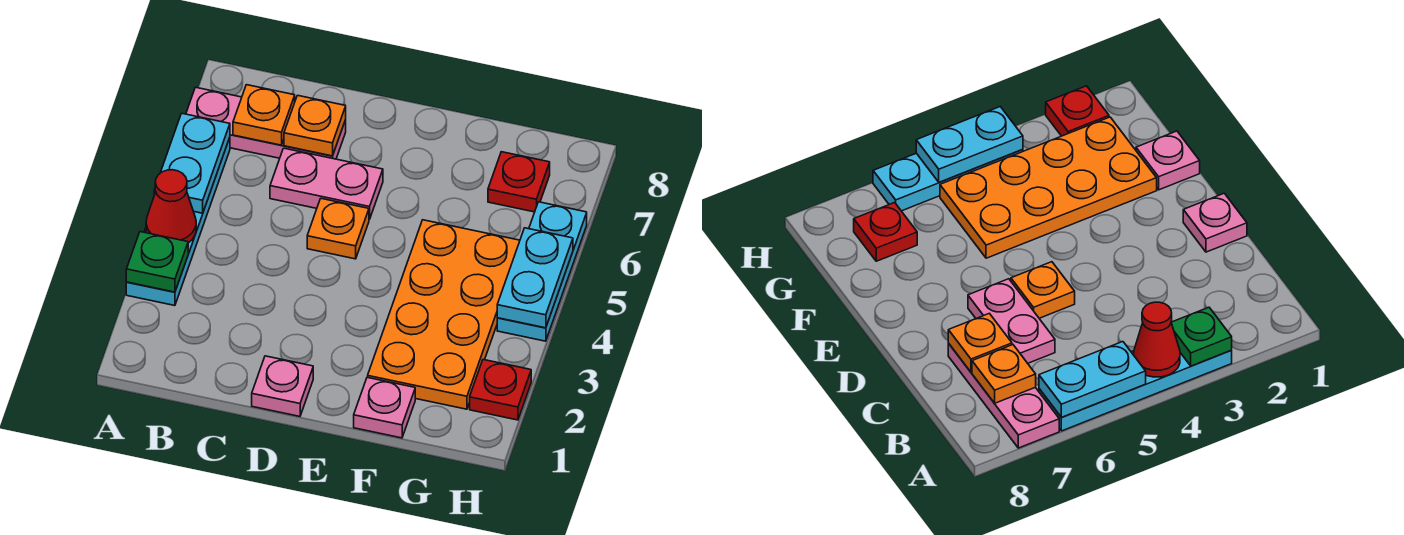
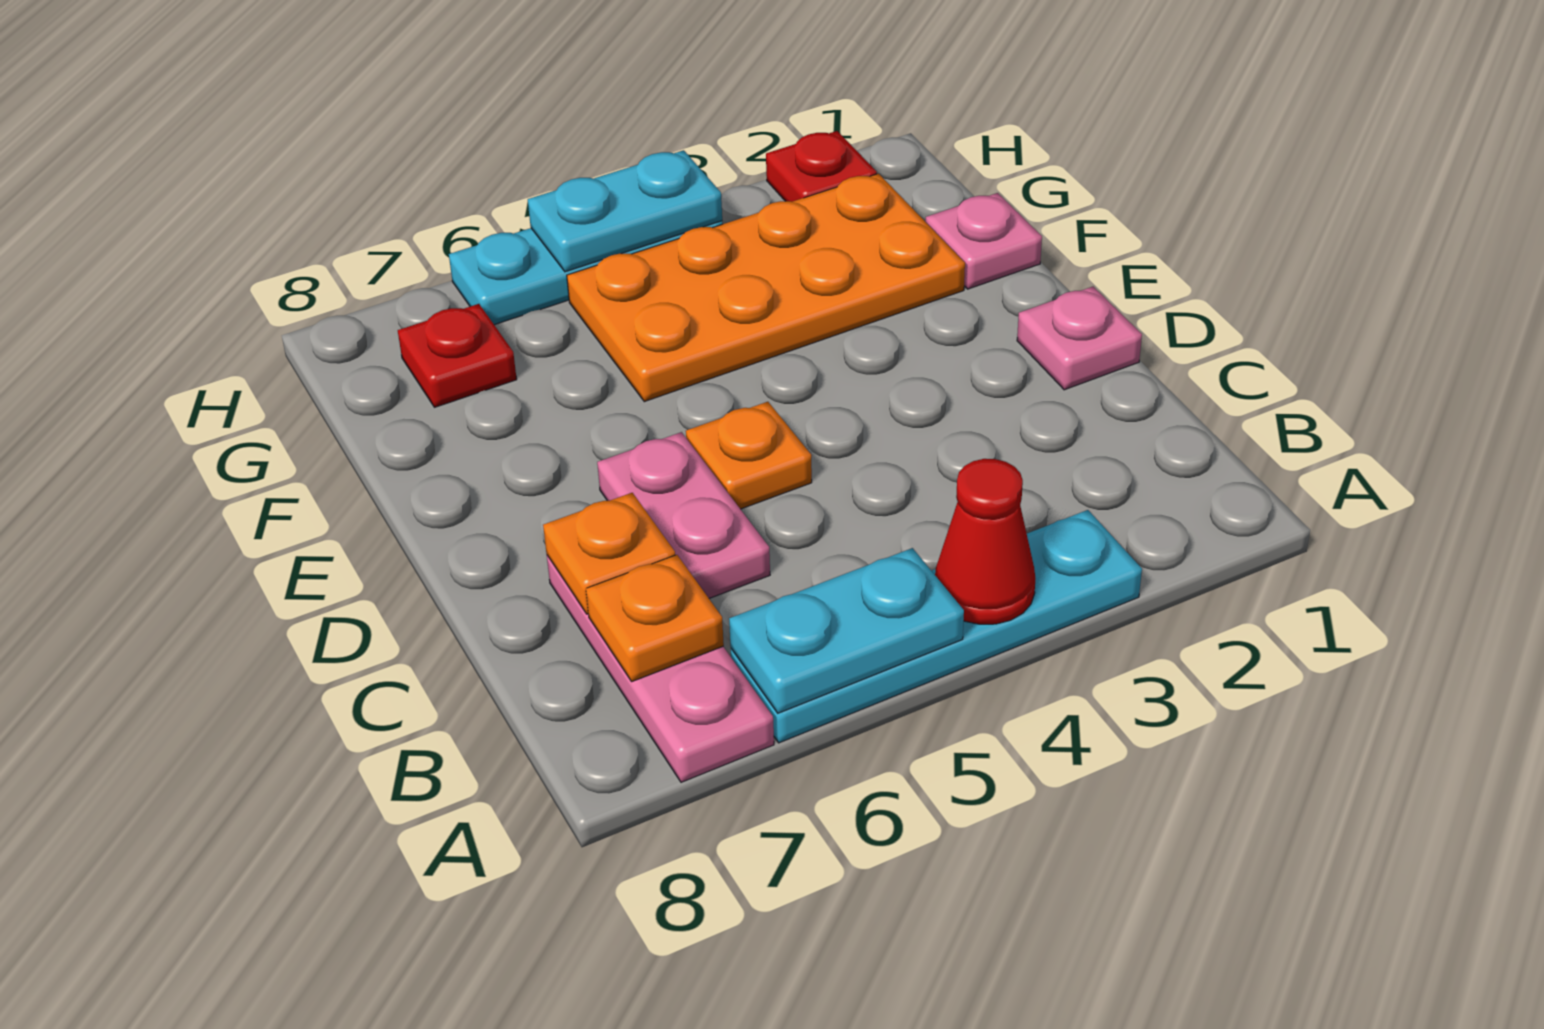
green plate A3 level 2 -> none

